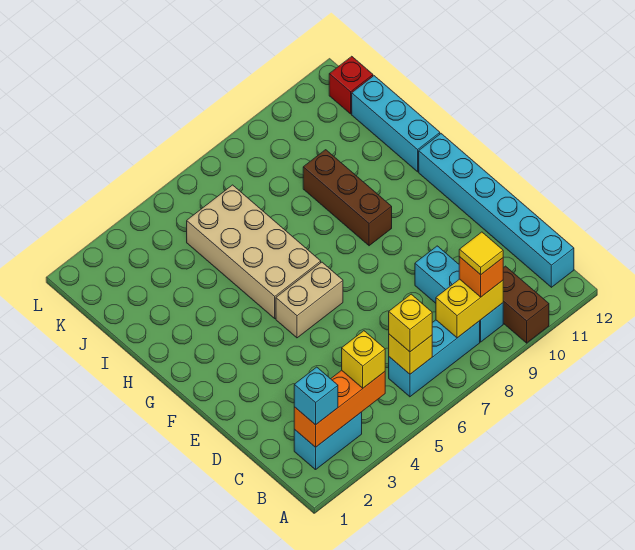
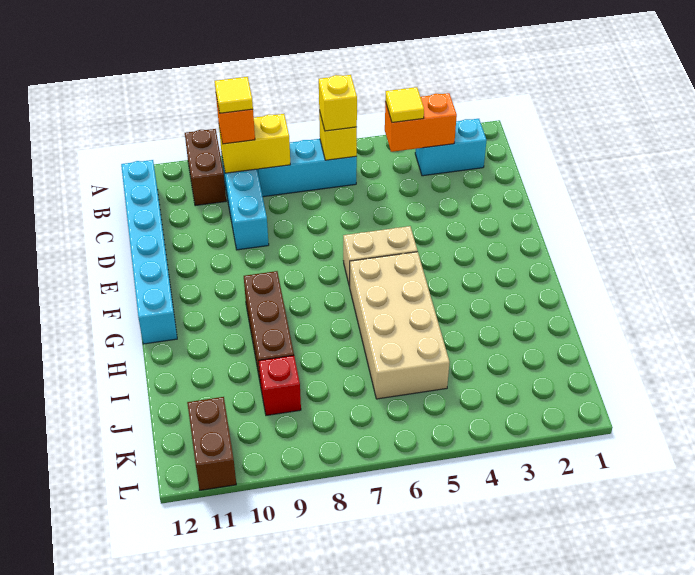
orange brick B2:B4 level 2 -> orange brick B3:B4 level 2
cyan brick B2 level 3 -> none
yellow brick B4 level 3 -> yellow tile B4 level 3
cyan brick H12:J12 level 1 -> none
none -> brown brick K11:L11 level 1
red brick K12 level 1 -> red brick J9 level 1

